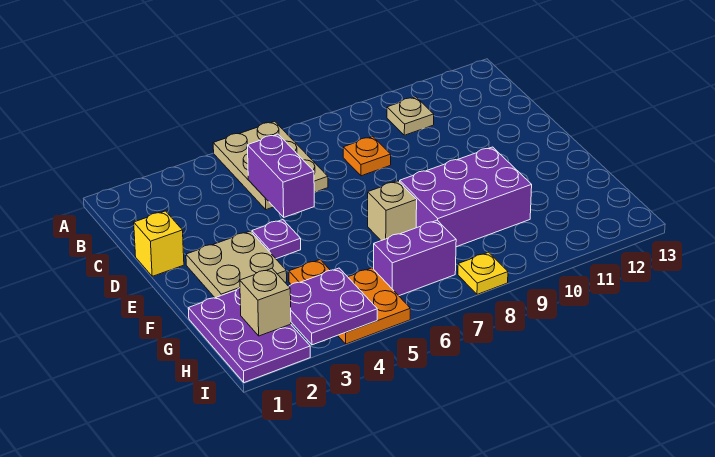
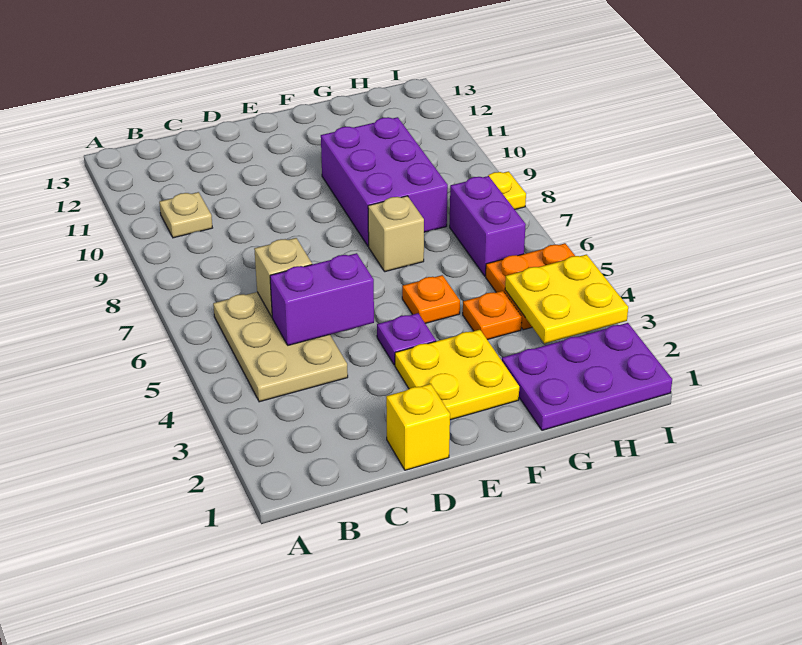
tan plate A5:C6 level 1 -> tan plate B4:C6 level 1
orange plate C8 level 1 -> orange plate F5 level 1
tan plate E2:F3 level 1 -> yellow plate E2:F3 level 1
tan brick H2 level 2 -> tan brick C6 level 2
purple plate H3:I4 level 2 -> yellow plate H3:I4 level 2

